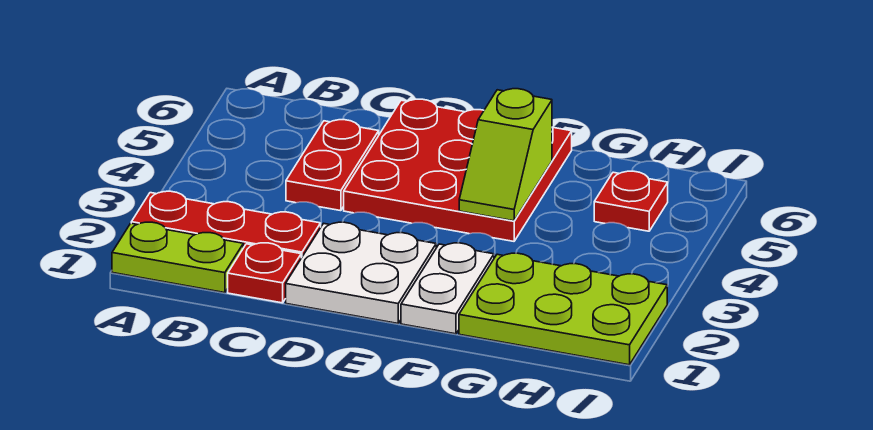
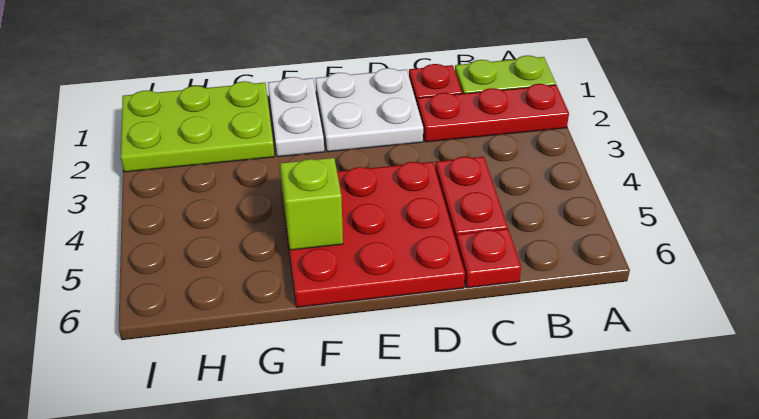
red plate H5 level 1 -> red plate C6 level 1

